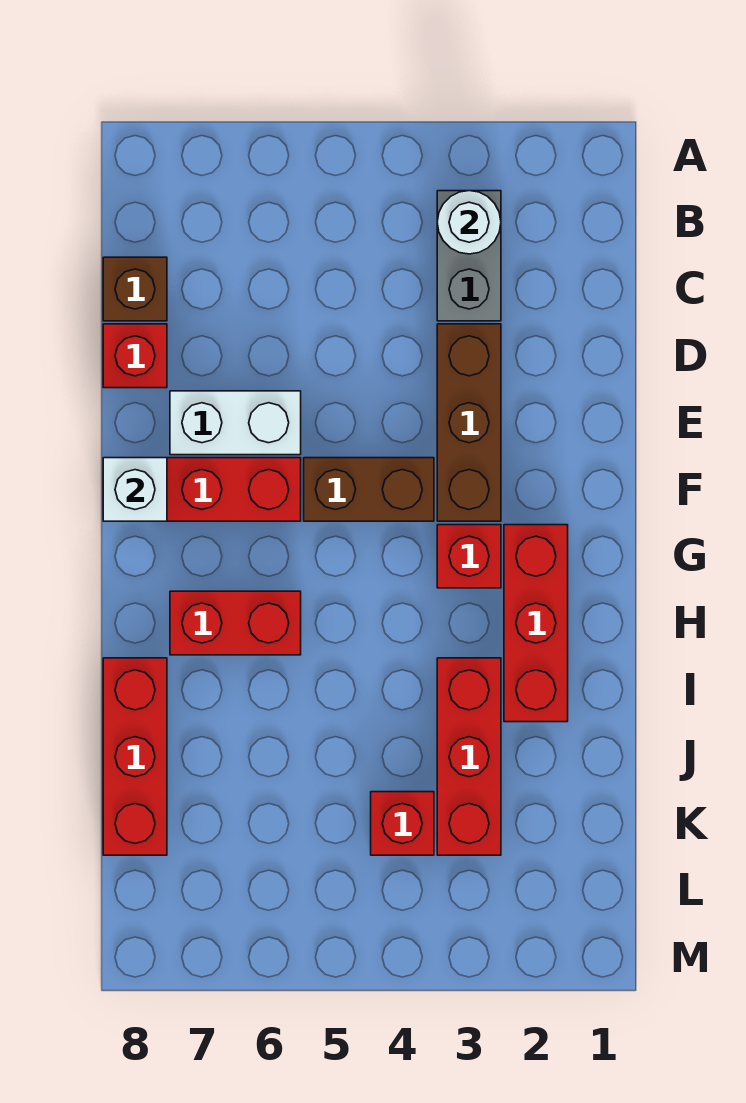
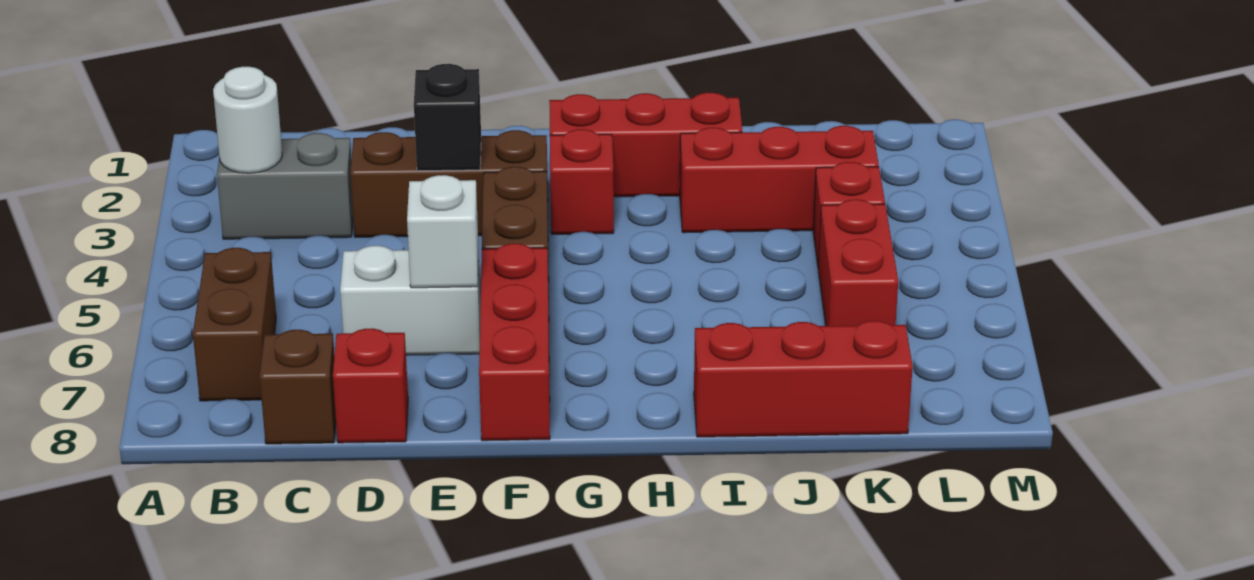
none -> brown brick B6:B7 level 1
none -> black brick E3 level 2
white brick E6:E7 level 1 -> white brick D6:E6 level 1
white brick F8 level 2 -> white brick E6 level 2
red brick H6:H7 level 1 -> red brick K5:K6 level 1

